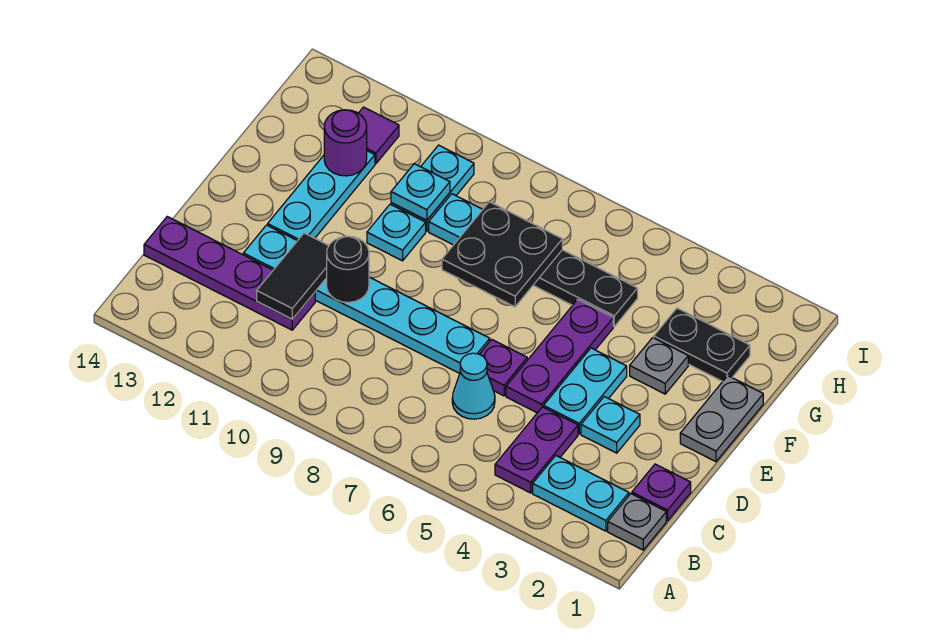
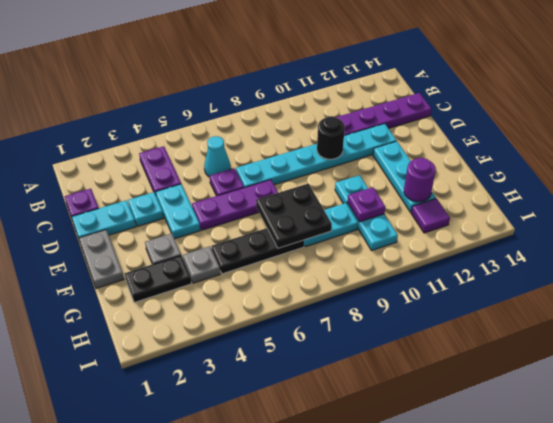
grey plate B1 level 1 -> grey plate G4 level 1
cyan plate B2:B3 level 1 -> cyan plate D1:D2 level 1
black tile C11:D11 level 2 -> none
purple plate D5:F5 level 1 -> purple plate E5:E7 level 1
cyan plate G10 level 2 -> purple plate G10 level 2

